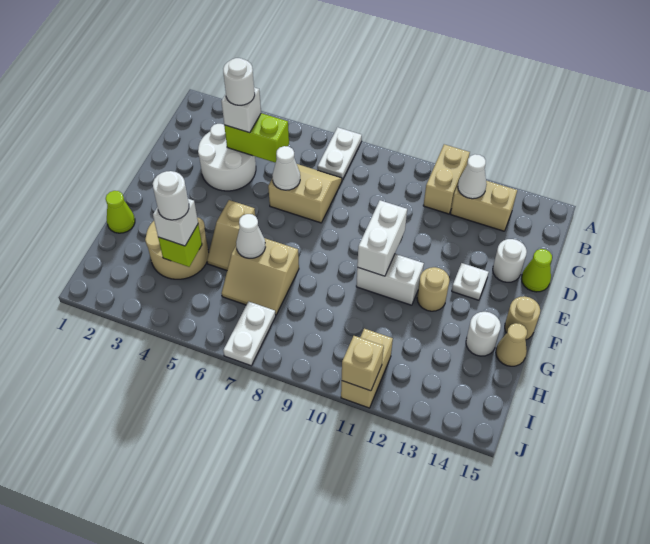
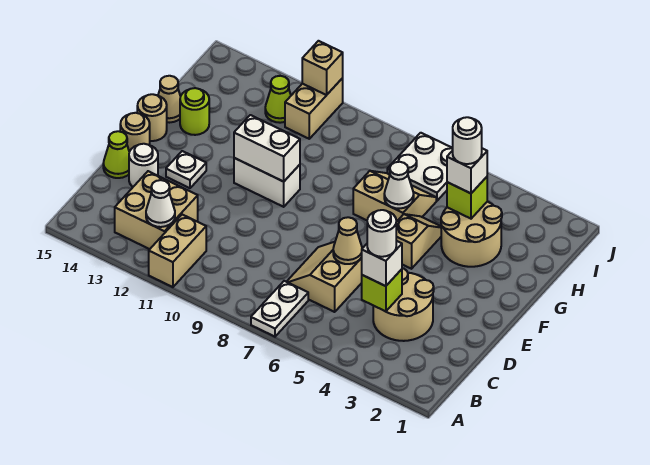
tan brick B12:B13 level 1 -> tan brick B12:C13 level 1
white round brick C3:D4 level 1 -> tan round brick C3:D4 level 1
lime brick C4:C5 level 2 -> lime brick C4 level 2
tan slope C6:D7 level 1 top D -> tan slope C6:D7 level 1 top 6
white cone D6 level 2 -> tan cone D6 level 2
white brick E10:F10 level 2 -> white brick F10:F11 level 2
tan round brick F12 level 1 -> tan round brick E15 level 1
lime cone G1 level 1 -> lime cone I12 level 1
white round brick G14 level 1 -> lime round brick G14 level 1
white plate I7:J7 level 1 -> white plate I6:J7 level 1

